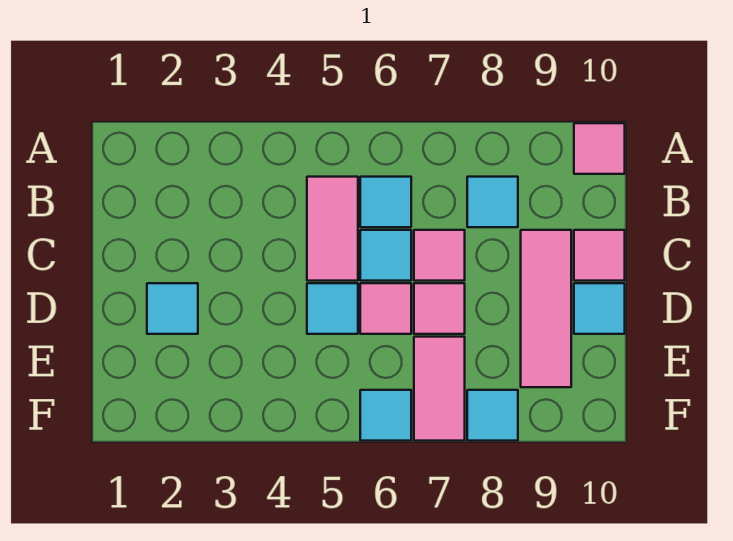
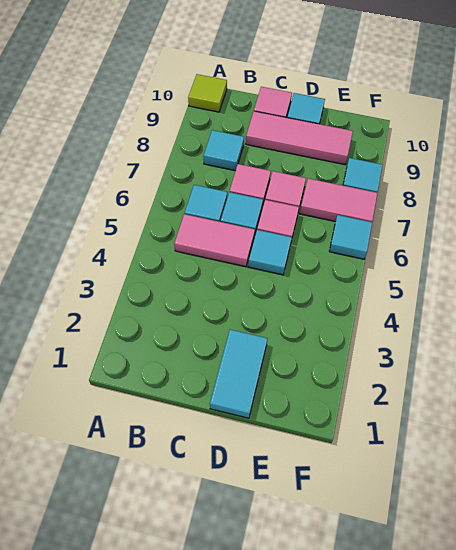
pink tile A10 level 1 -> lime tile A10 level 1
cyan tile D2 level 1 -> cyan tile D1:D2 level 1

